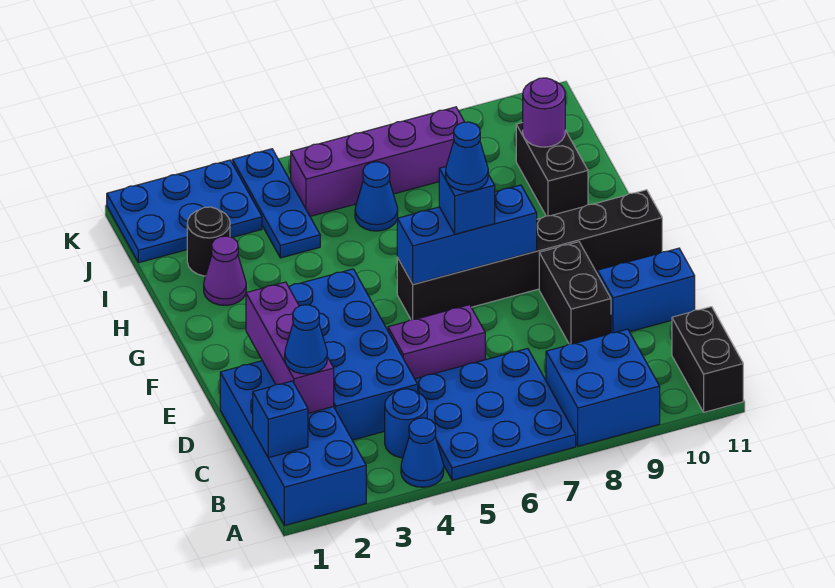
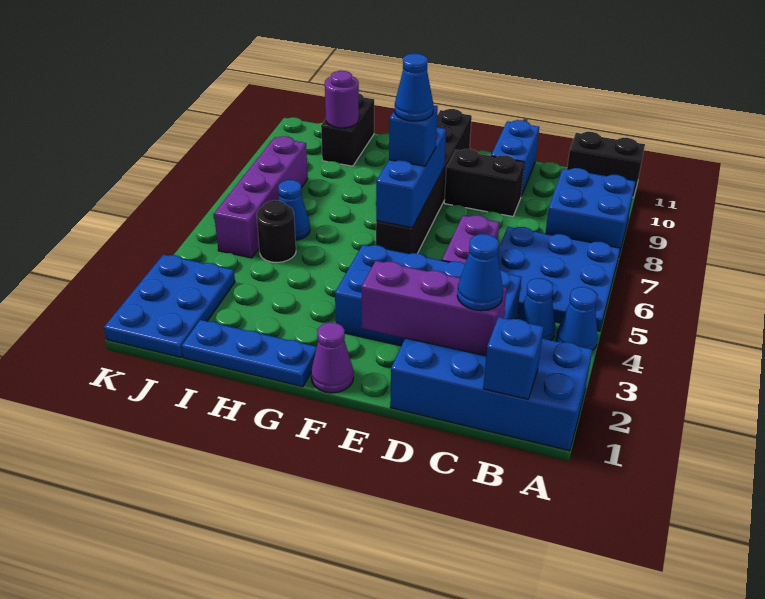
blue round brick B4 level 1 -> blue cone B4 level 1
purple cone H2 level 1 -> purple cone F1 level 1
black brick H10:I10 level 1 -> black brick I10:I11 level 1
black round brick I2 level 1 -> black round brick I5 level 1
blue plate I4:K4 level 1 -> blue plate G1:I1 level 1

